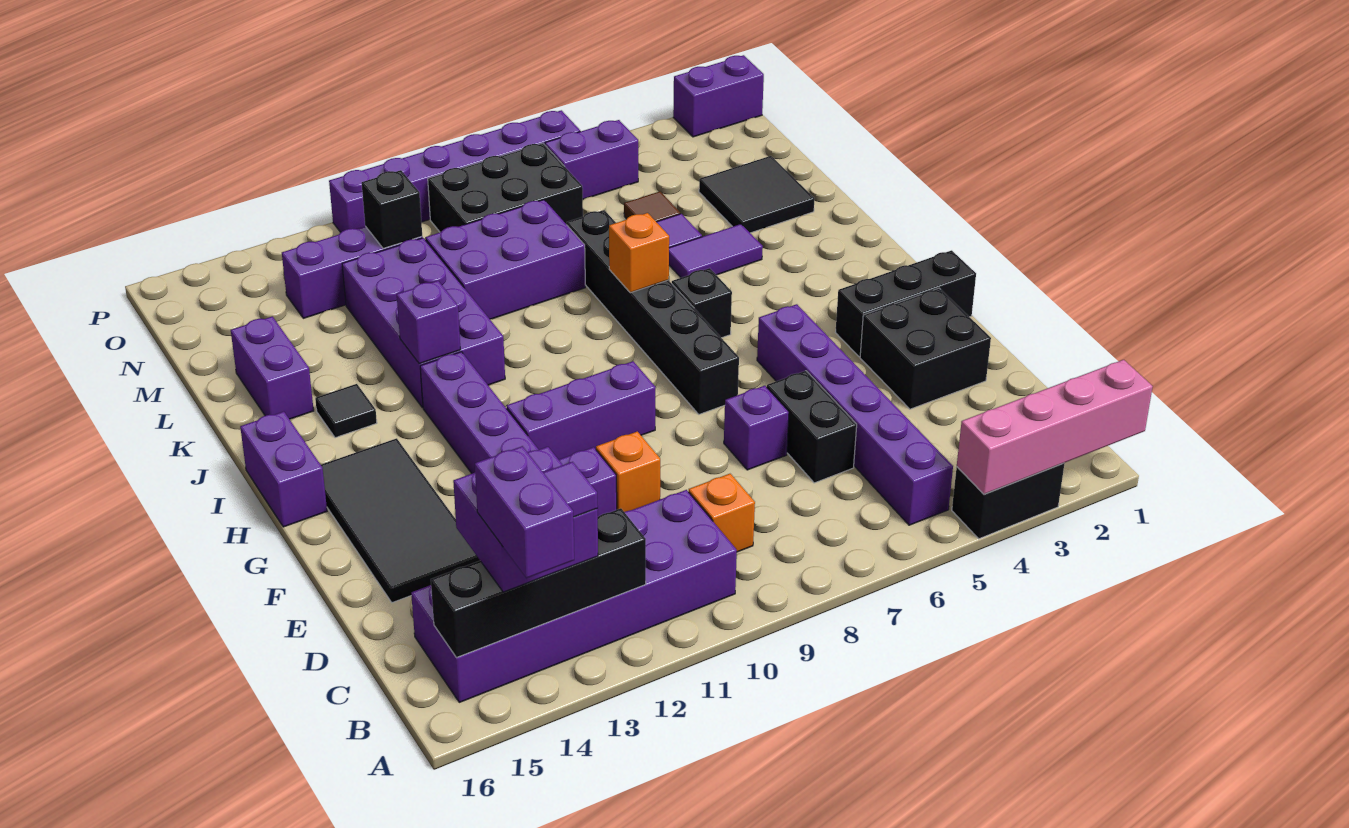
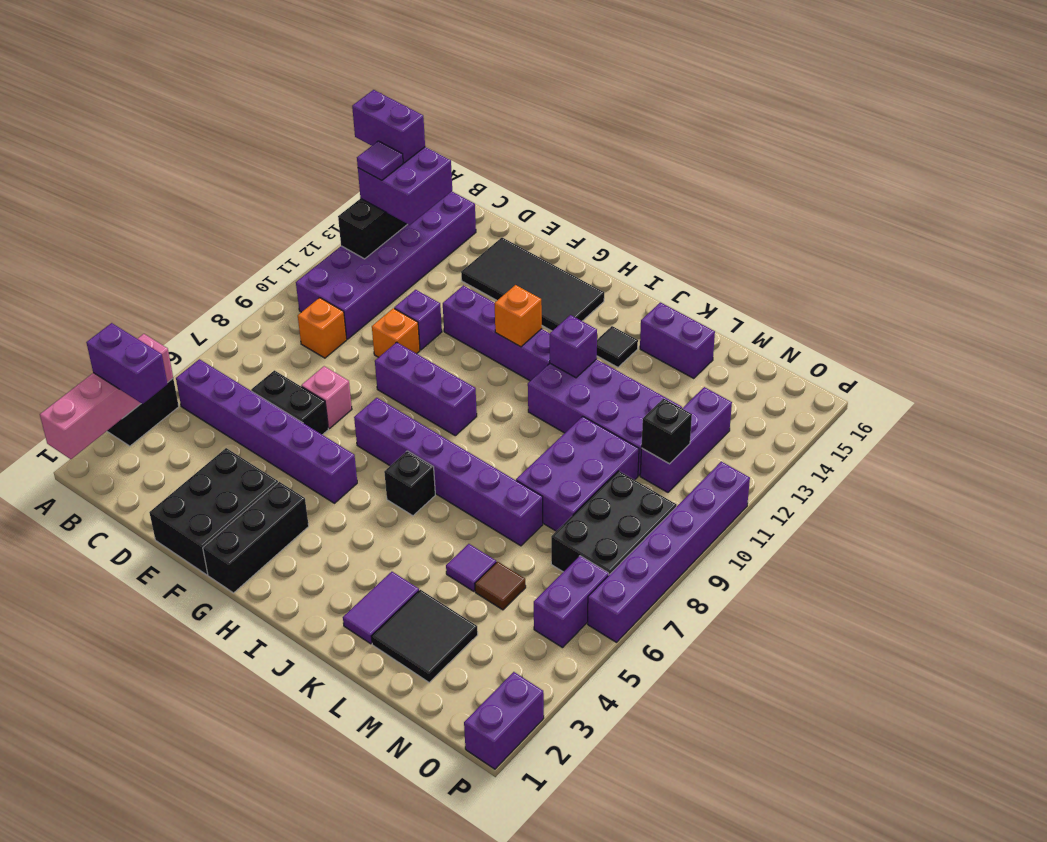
black brick E2:F3 level 1 -> black brick E1:F3 level 1
purple brick E7 level 1 -> pink brick E7 level 1
black brick G7:L7 level 1 -> purple brick G7:L7 level 1
purple brick G9:G11 level 1 -> purple brick F9:H9 level 1
purple brick H16:I16 level 1 -> purple brick A3:B3 level 3
orange brick J7 level 2 -> orange brick H12 level 2
purple tile K4:K5 level 1 -> purple tile K2:K3 level 1

